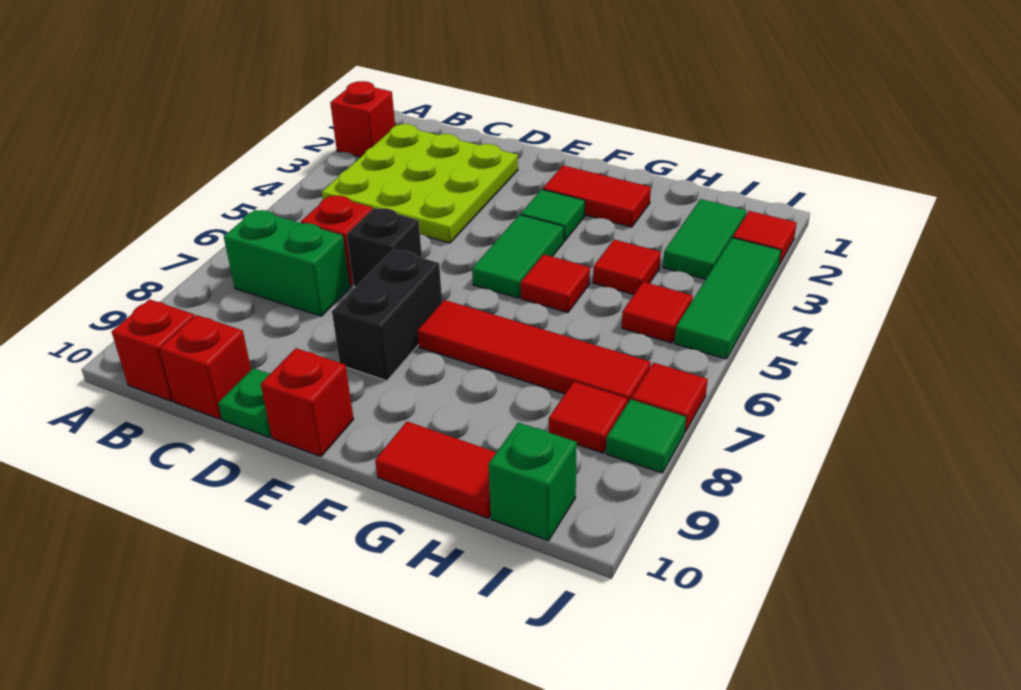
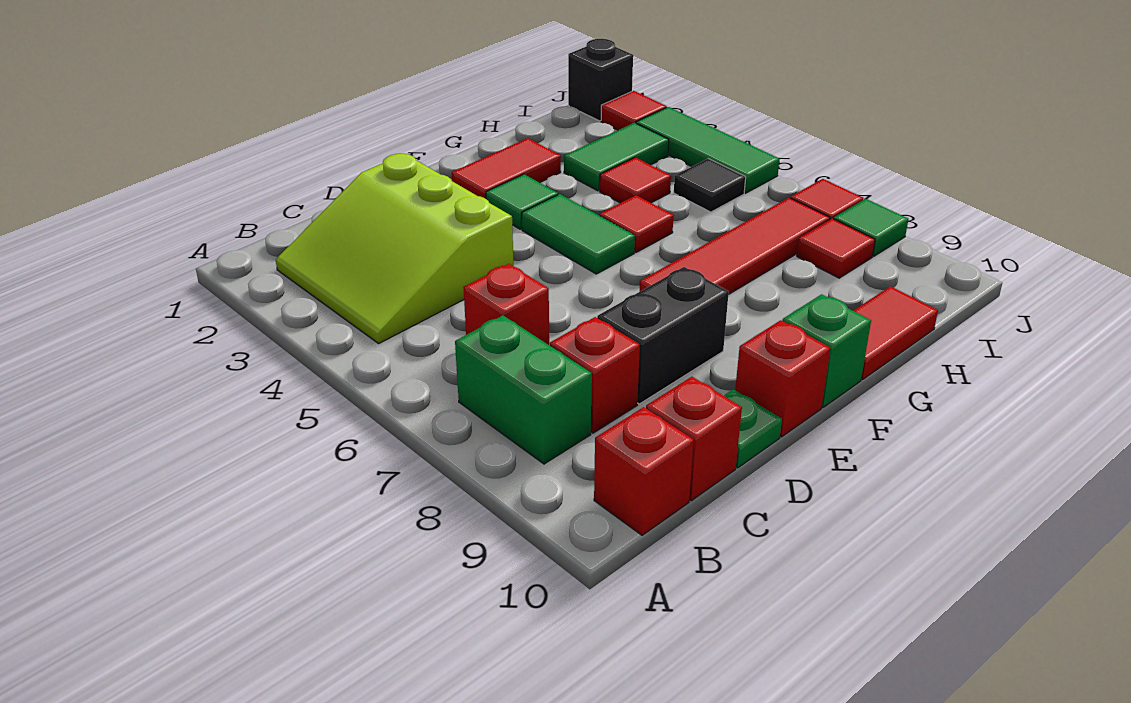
red brick A2 level 1 -> red brick C8 level 1
lime plate B2:D4 level 1 -> lime slope B2:D4 level 1 top D
green brick B7:C7 level 1 -> green brick B7:B8 level 1
black brick D6 level 1 -> black brick J1 level 1
black brick E7:E8 level 1 -> black brick D8:E8 level 1
green tile I2:I3 level 1 -> green tile H3:I3 level 1
red tile I5 level 1 -> black tile I5 level 1
green brick I10 level 1 -> green brick F10 level 1

